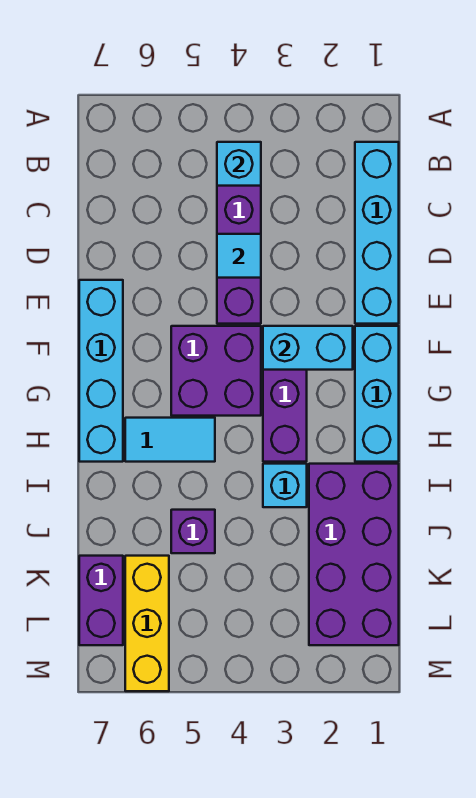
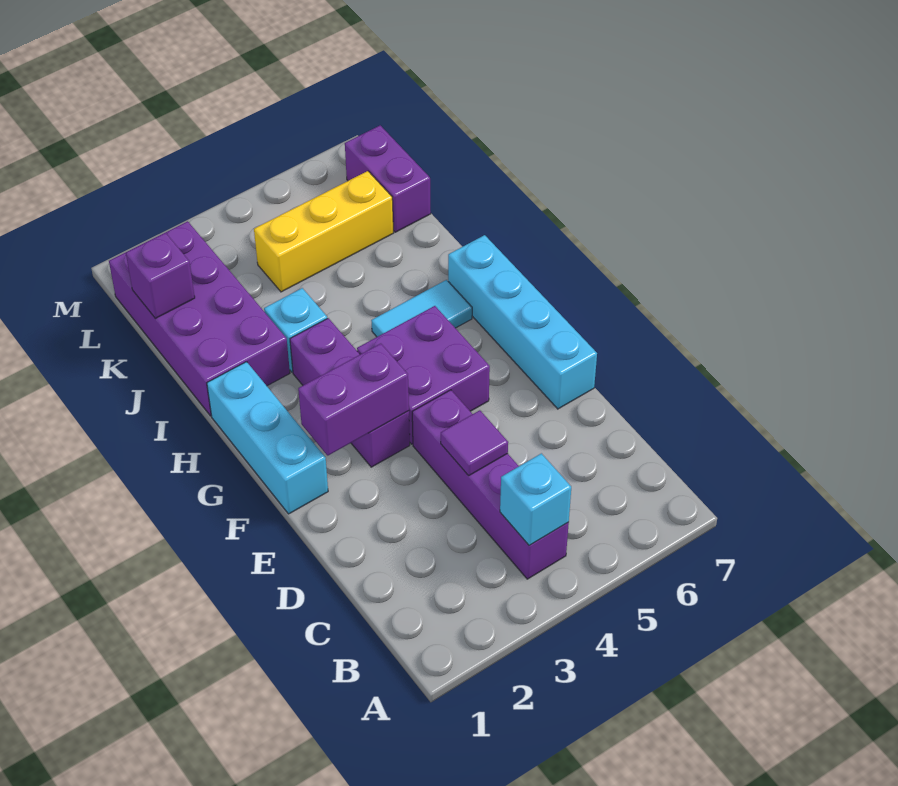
cyan brick B1:E1 level 1 -> none
cyan tile D4 level 2 -> purple tile D4 level 2
cyan brick F2:F3 level 2 -> purple brick F2:F3 level 2
purple brick J5 level 1 -> purple brick K1 level 2
yellow brick K6:M6 level 1 -> yellow brick K4:K6 level 1

